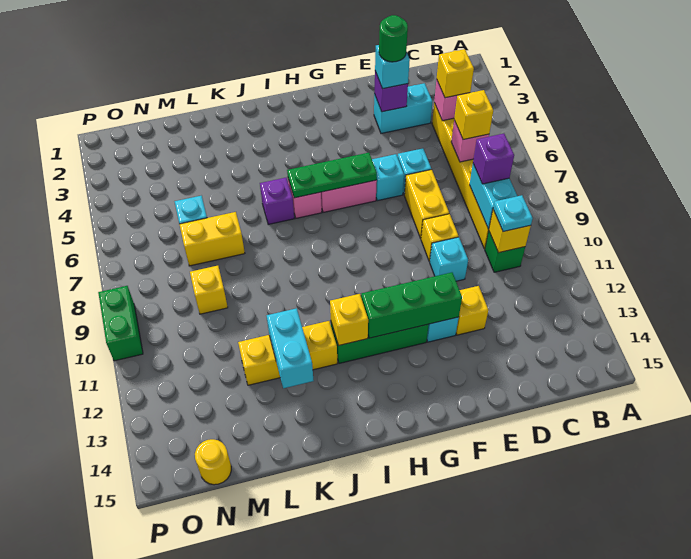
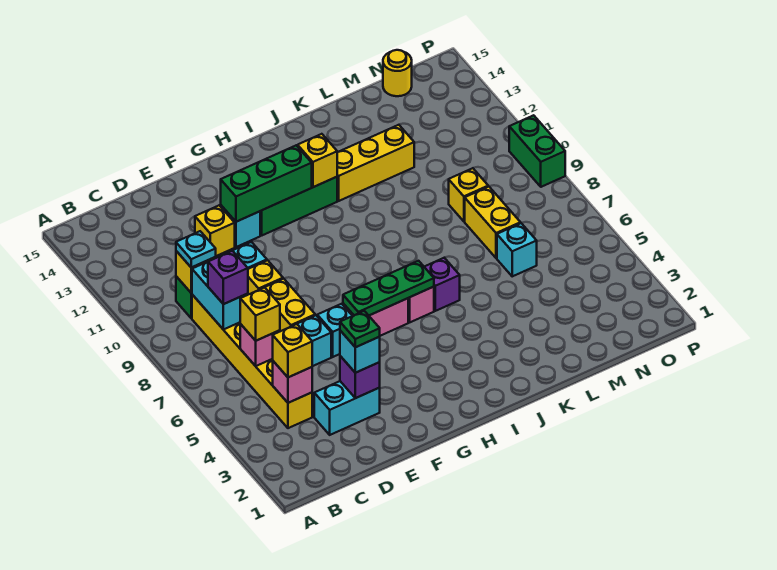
green round brick E3 level 4 -> green plate E3 level 4
cyan brick K12:K13 level 2 -> none
yellow brick L7:M7 level 1 -> yellow brick M7:M8 level 1

